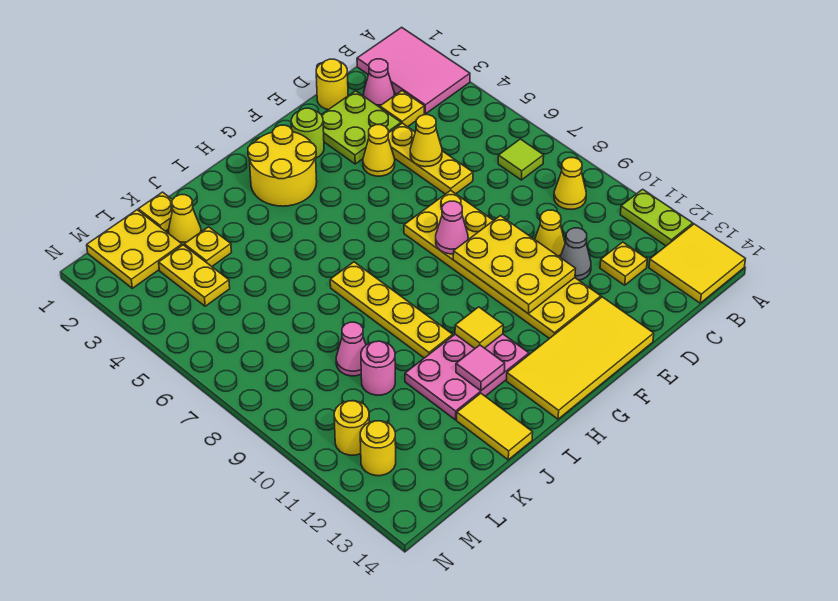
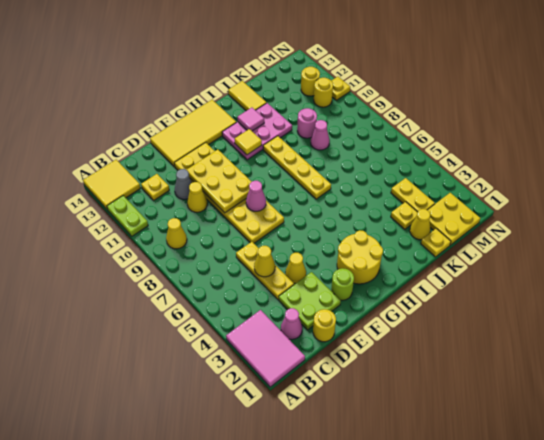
lime tile B7 level 1 -> none
yellow plate C3 level 1 -> yellow plate N11 level 1

